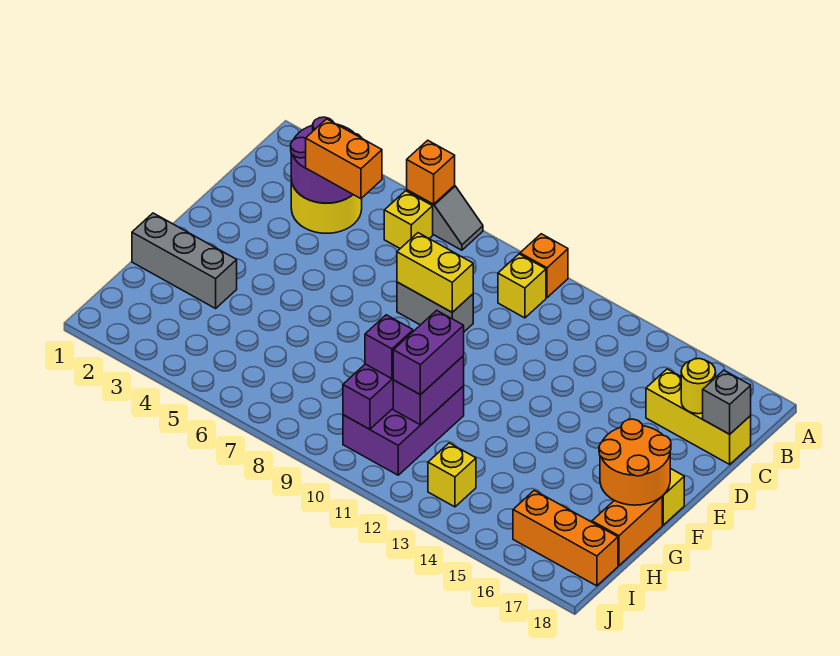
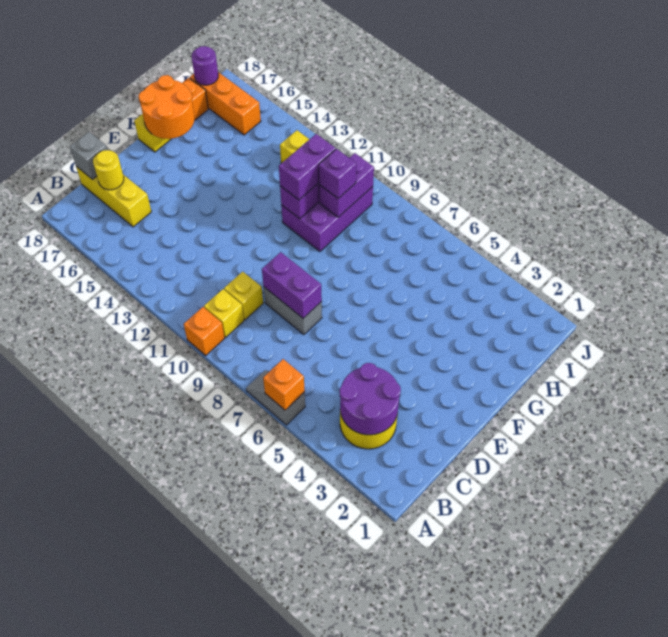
yellow brick B6 level 1 -> yellow brick C10 level 1
orange brick C4:C5 level 3 -> none
yellow brick D8:D9 level 2 -> purple brick D8:D9 level 2
grey brick G1:G3 level 1 -> none
none -> purple round brick I18 level 2

